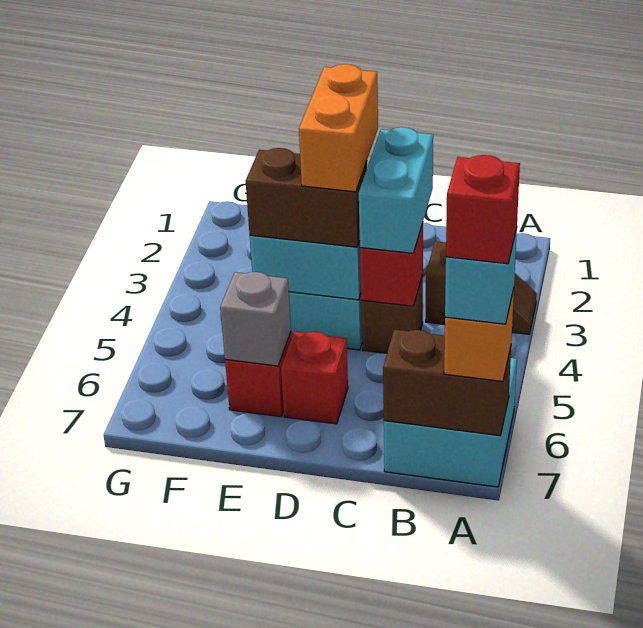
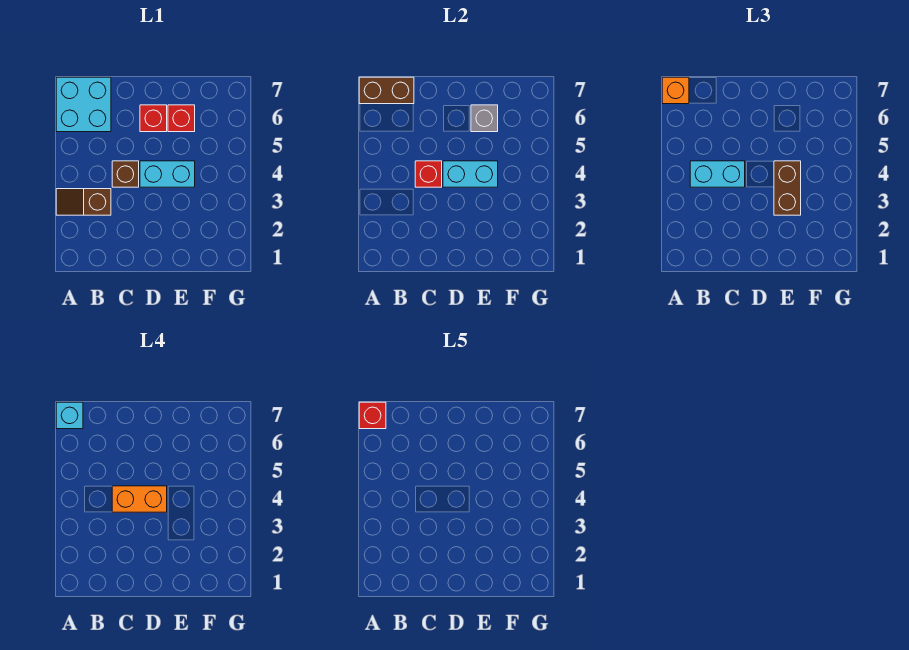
cyan brick C3:C4 level 3 -> cyan brick B4:C4 level 3
orange brick D3:D4 level 4 -> orange brick C4:D4 level 4
brown brick D4:E4 level 3 -> brown brick E3:E4 level 3

